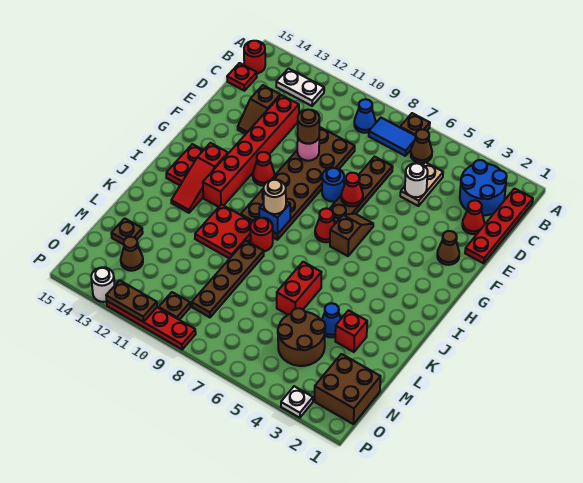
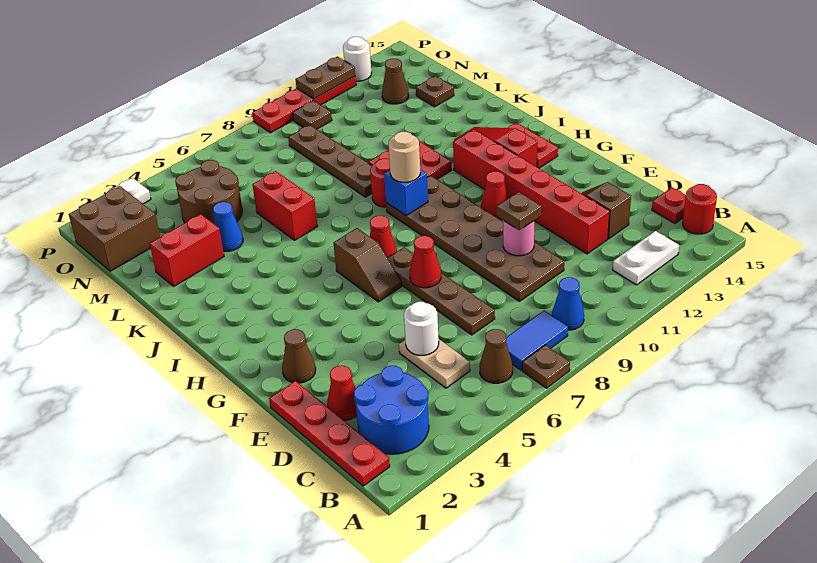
brown round brick E10 level 3 -> brown plate E10 level 3
blue round brick F8 level 1 -> none
red brick L3 level 1 -> red brick L2:L3 level 1

